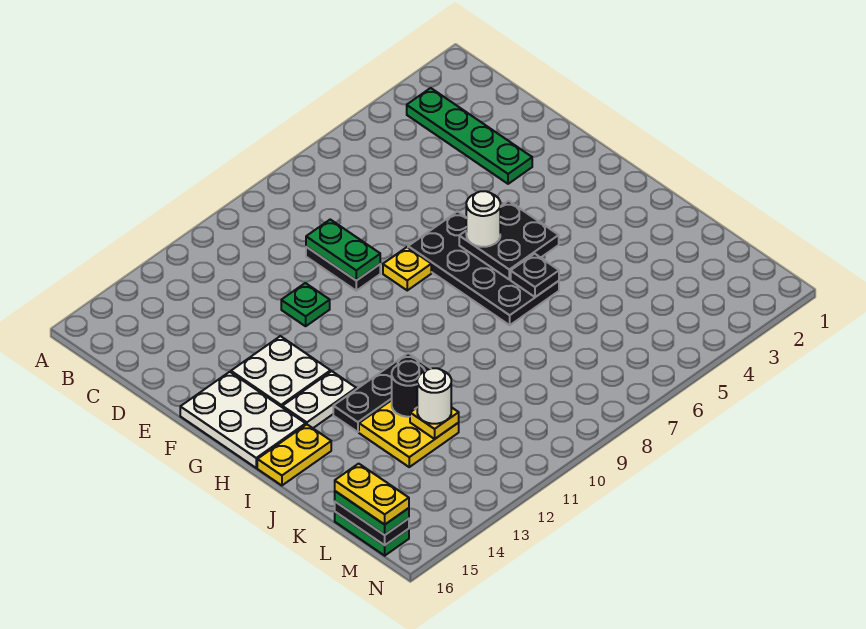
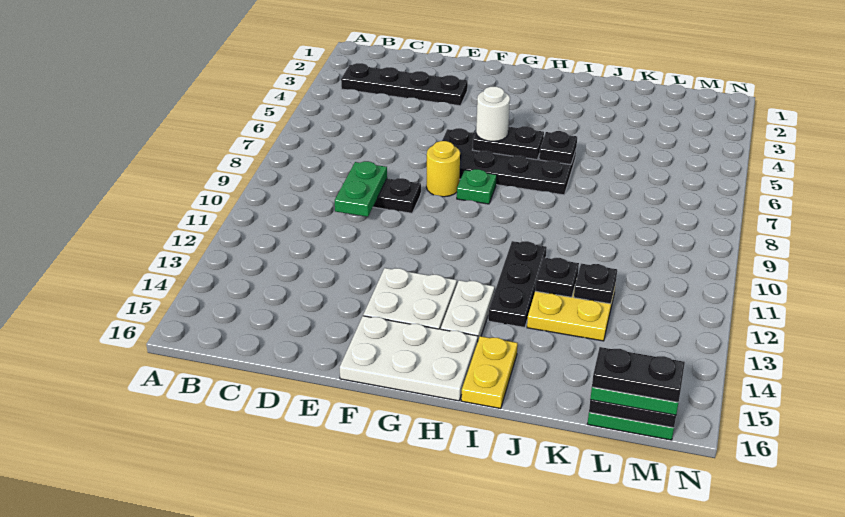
green plate B3:E3 level 1 -> black plate B3:E3 level 1
green plate D9:E9 level 2 -> green plate D9:D10 level 2
green plate E11 level 1 -> green plate G8 level 1
yellow plate F8 level 1 -> yellow round brick F8 level 1
black plate G5:H6 level 2 -> black plate G6:H6 level 2
black round brick J12 level 2 -> black plate J12 level 2
yellow plate K12 level 2 -> black plate K12 level 2
white round brick K12 level 3 -> none
yellow plate L16:M16 level 4 -> black plate L16:M16 level 4

